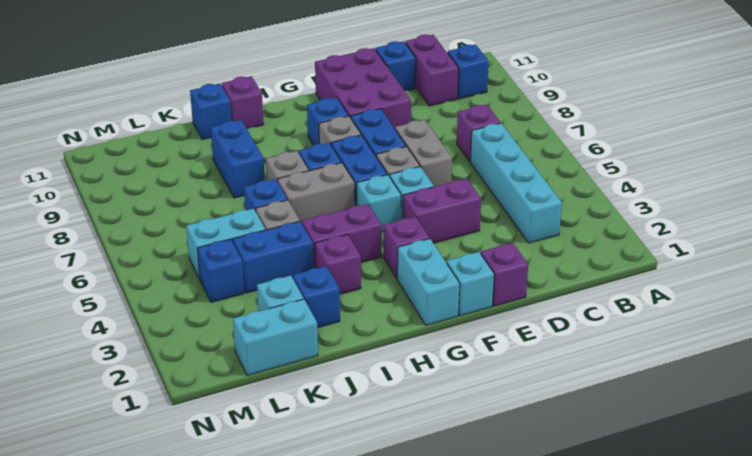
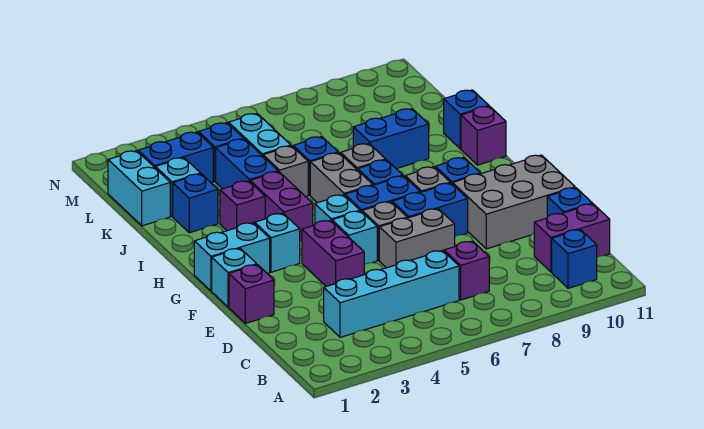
purple brick E9:F11 level 1 -> grey brick E9:F11 level 1
purple brick G3 level 1 -> cyan brick G3 level 1
none -> blue brick L2:L3 level 1

